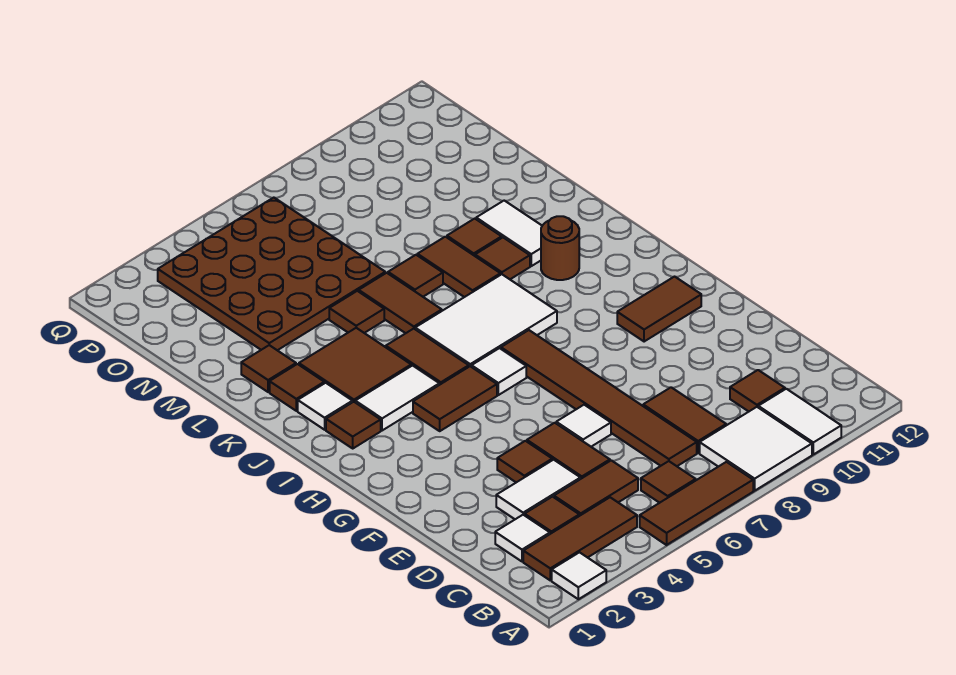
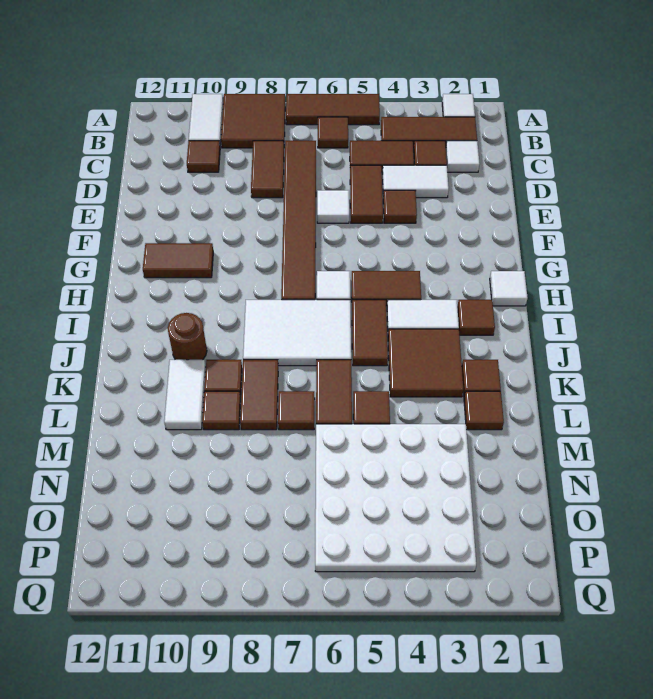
white tile A8:B9 level 1 -> brown tile A8:B9 level 1
white tile J2 level 1 -> white tile H1 level 1
brown plate M3:P6 level 1 -> white plate M3:P6 level 1

